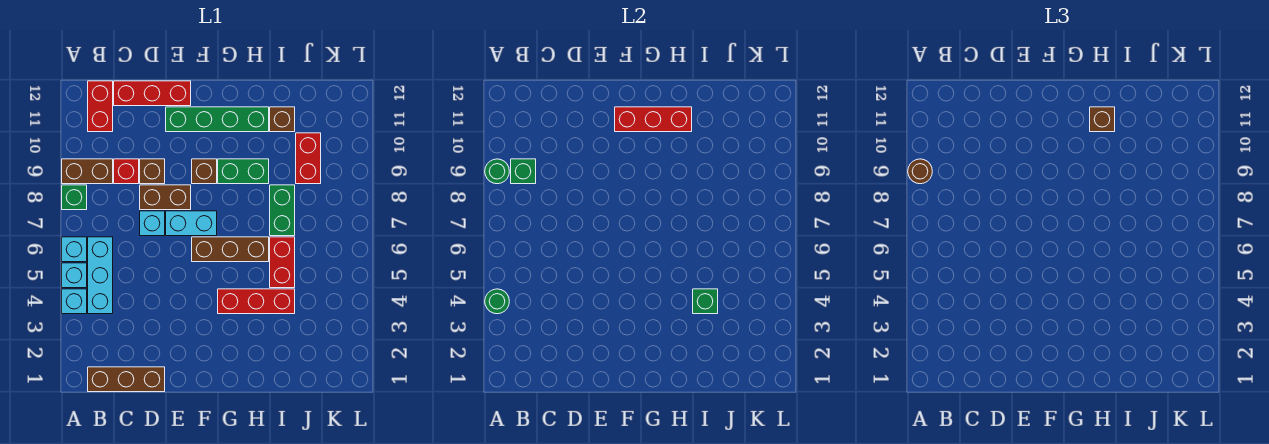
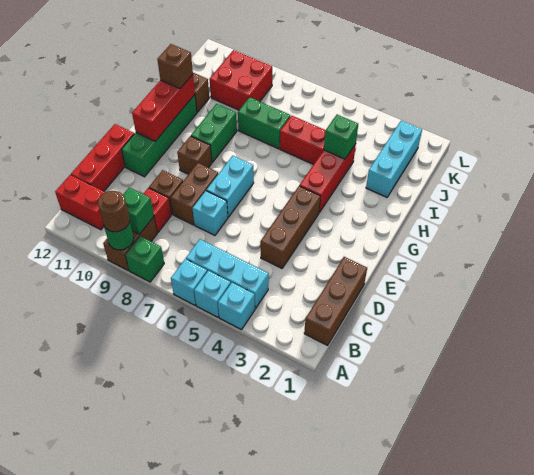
green round brick A4 level 2 -> none
brown brick F6:H6 level 1 -> brown brick D4:F4 level 1
none -> cyan brick I2:K2 level 1
red brick J9:J10 level 1 -> red brick J9:K10 level 1

